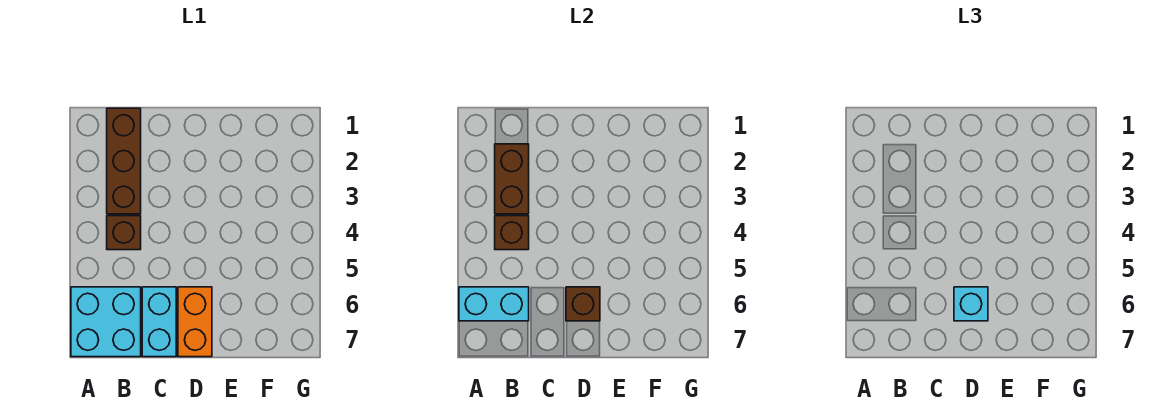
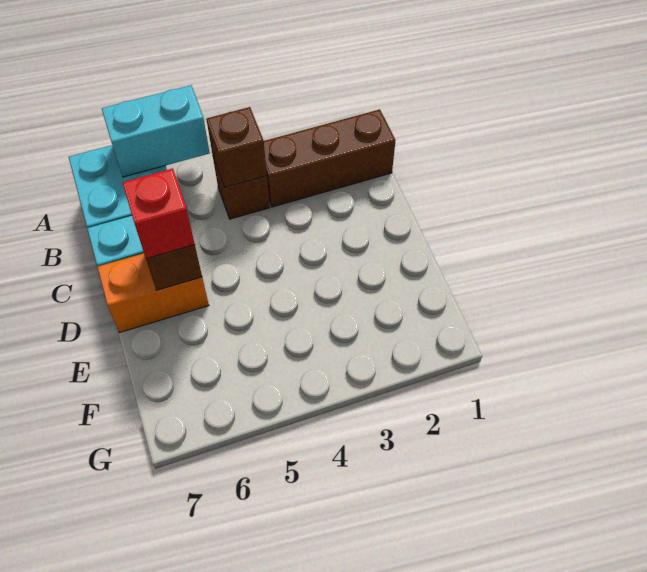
cyan brick A6:B6 level 2 -> cyan brick A5:A6 level 2
brown brick B2:B3 level 2 -> none
cyan brick D6 level 3 -> red brick D6 level 3

